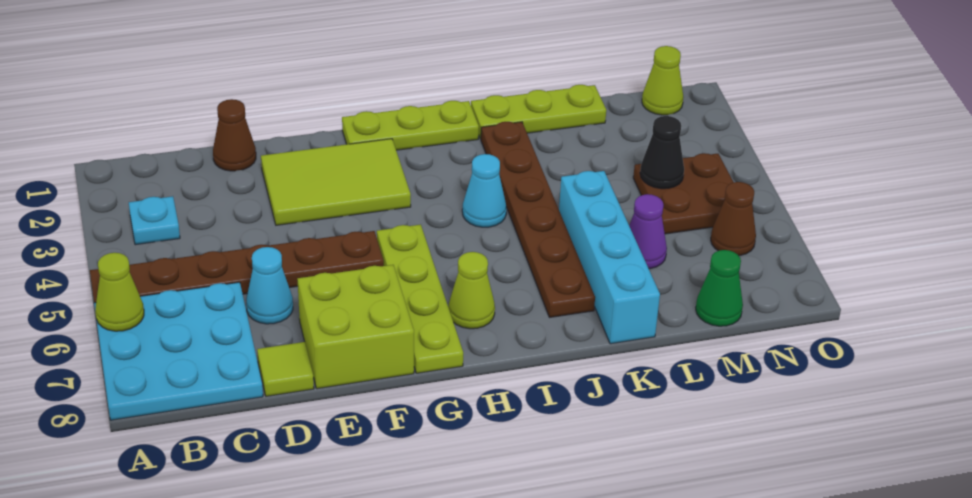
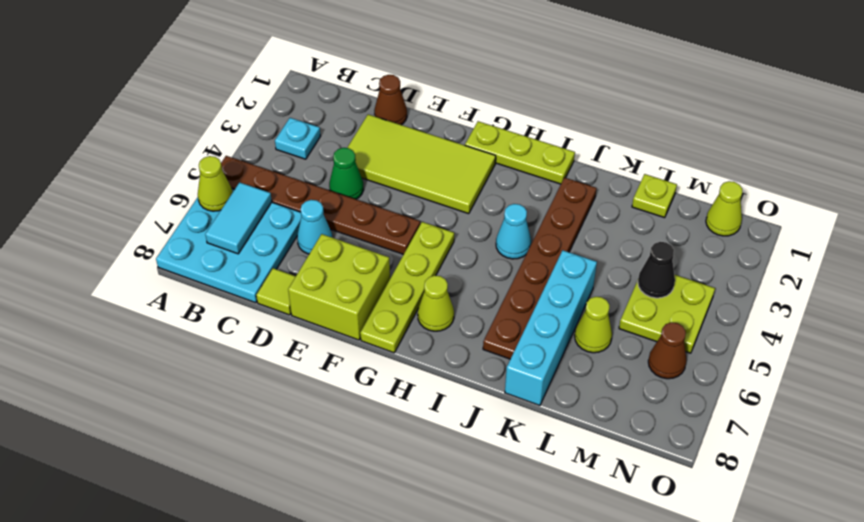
none -> cyan tile B6:B7 level 2
lime tile E2:G3 level 1 -> lime tile D2:G3 level 1
lime plate J1:L1 level 1 -> lime plate L1 level 1
purple cone L6 level 1 -> lime cone L6 level 1
brown plate M4:N5 level 1 -> lime plate M4:N5 level 1
green cone M8 level 1 -> green cone D4 level 1

